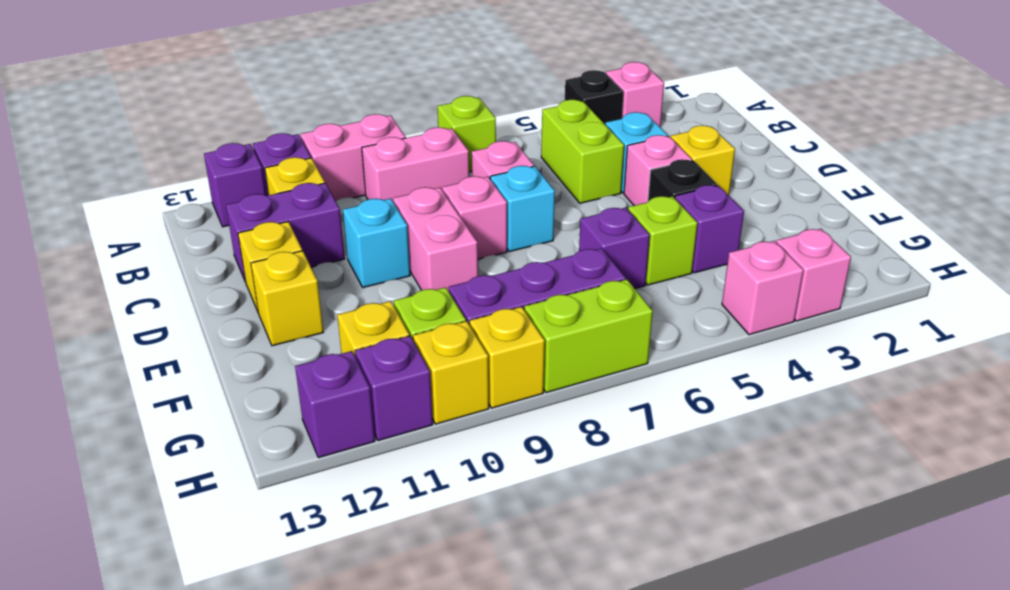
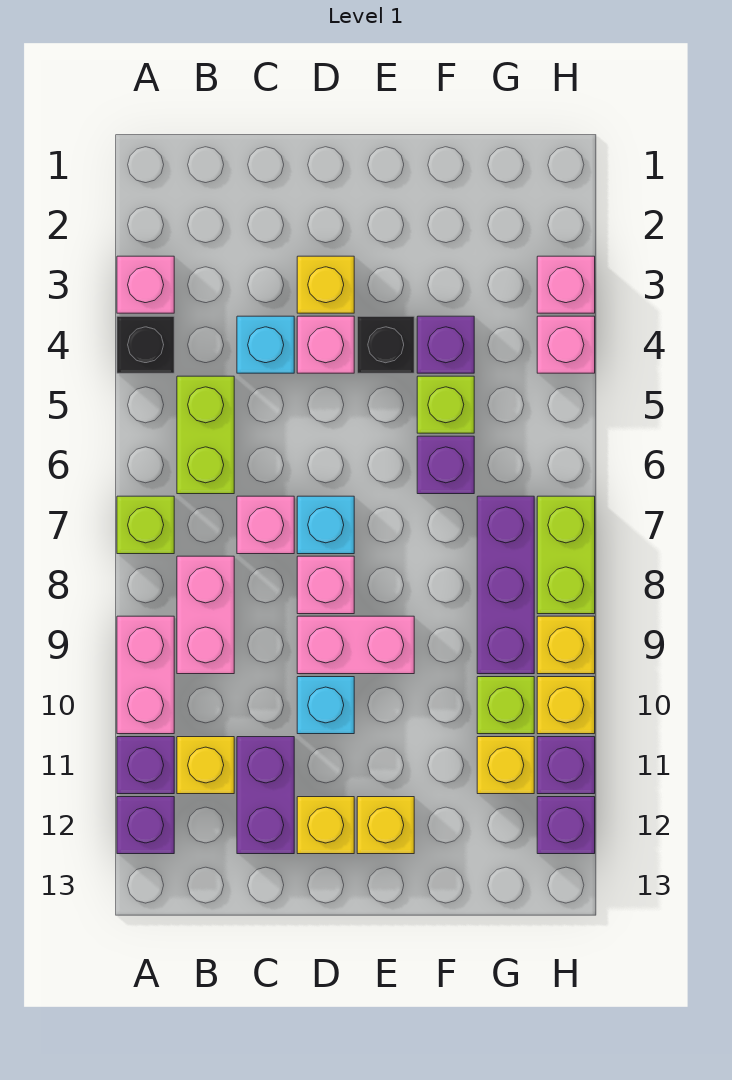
lime brick B5:C5 level 1 -> lime brick B5:B6 level 1

